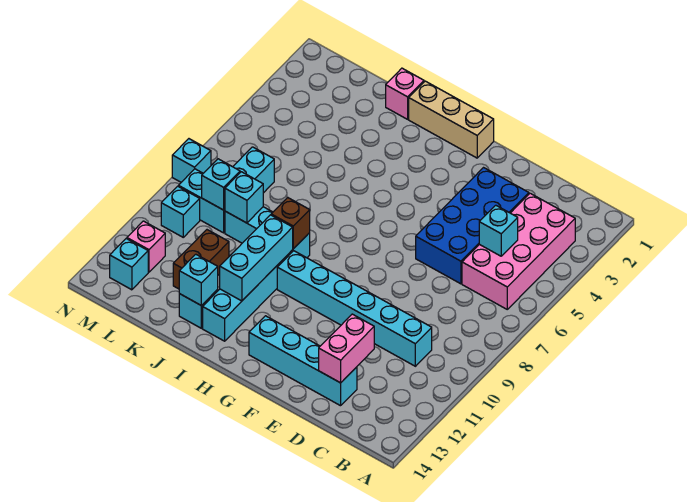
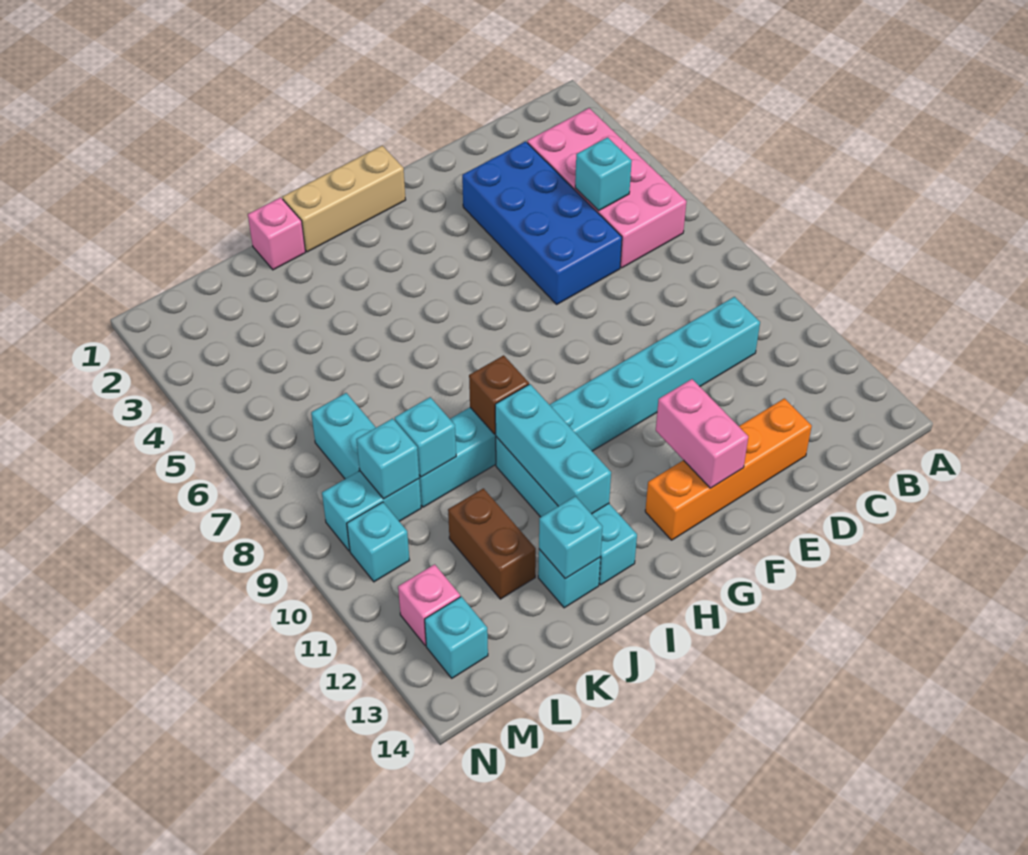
pink brick D12:D13 level 2 -> pink brick F12:F13 level 2
cyan brick D13:G13 level 1 -> orange brick D13:G13 level 1
cyan brick N8 level 1 -> none

